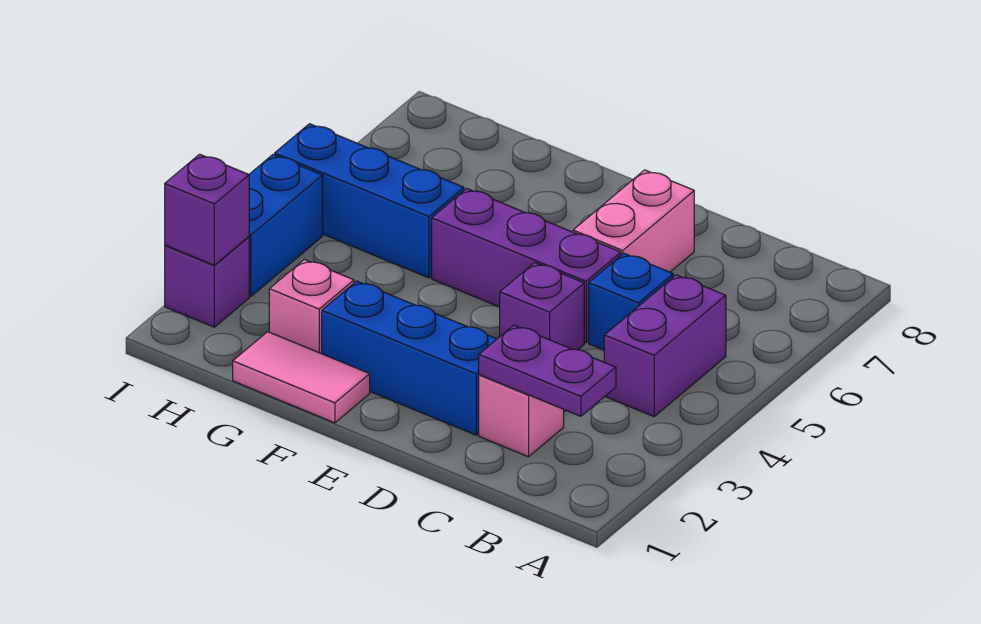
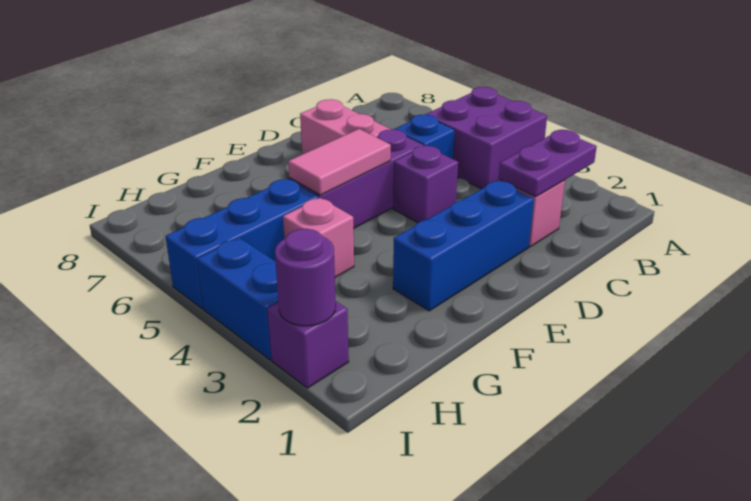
purple brick B4:B5 level 1 -> purple brick A4:B5 level 1
pink tile F1:G1 level 1 -> pink tile E5:F5 level 2
pink brick G2 level 1 -> pink brick G4 level 1
purple brick I2 level 2 -> purple round brick I2 level 2

